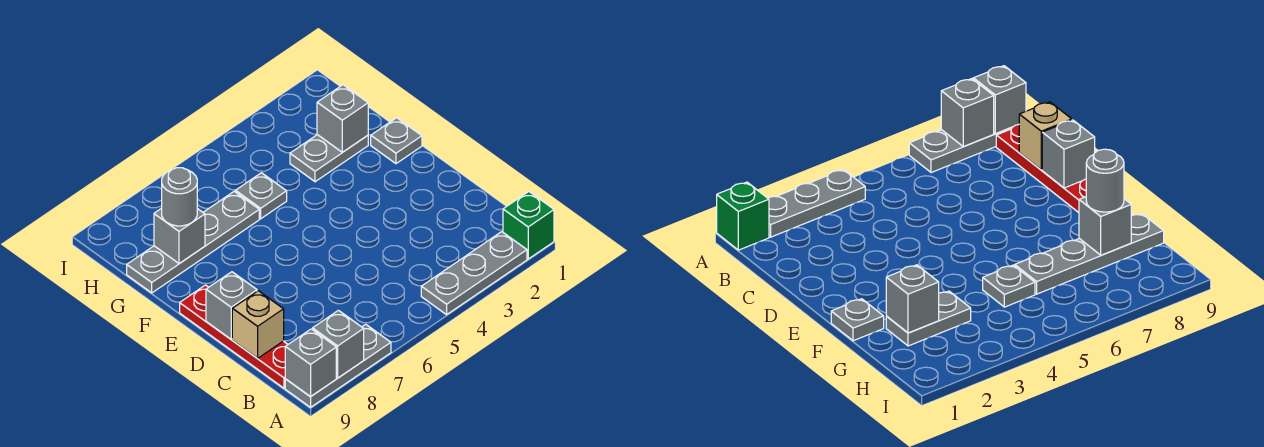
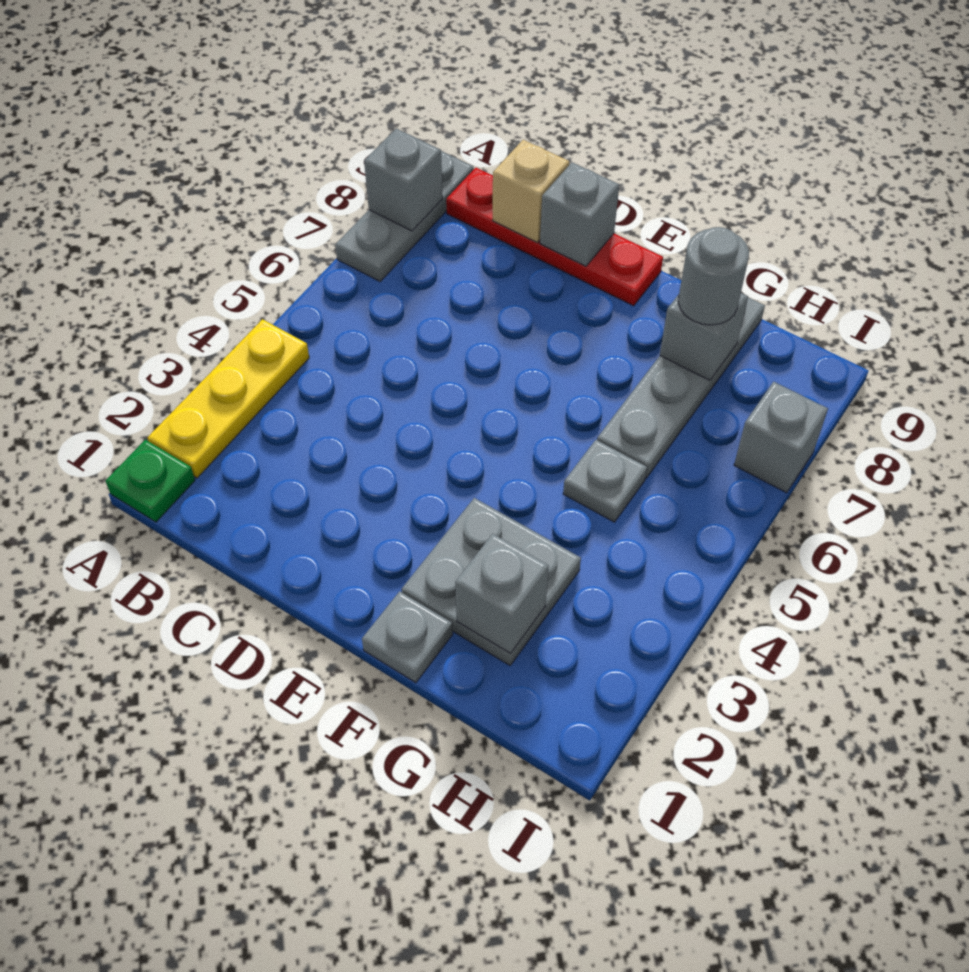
green brick A1 level 1 -> green plate A1 level 1
grey plate A2:A4 level 1 -> yellow plate A2:A4 level 1
grey brick A9 level 2 -> grey brick I7 level 1
grey plate G2:G3 level 1 -> grey plate F2:G3 level 1

